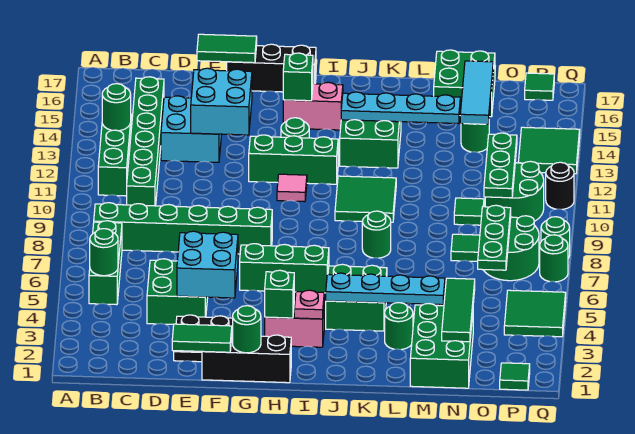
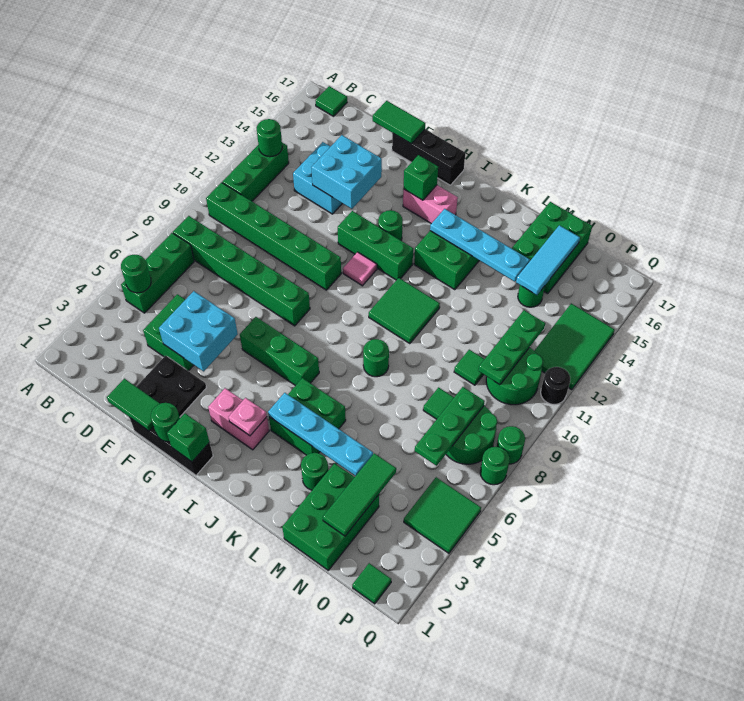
green brick C10:C15 level 1 -> green brick B10:G10 level 1
green brick H3 level 2 -> green brick H1 level 2
green brick M16:N17 level 1 -> green brick M15:N17 level 1
green tile P13:Q14 level 1 -> green tile P12:Q14 level 1
green tile P17 level 1 -> green tile B17 level 1

